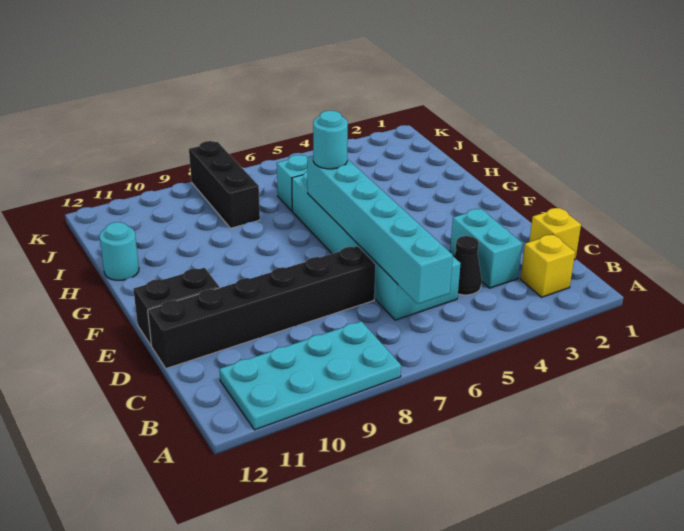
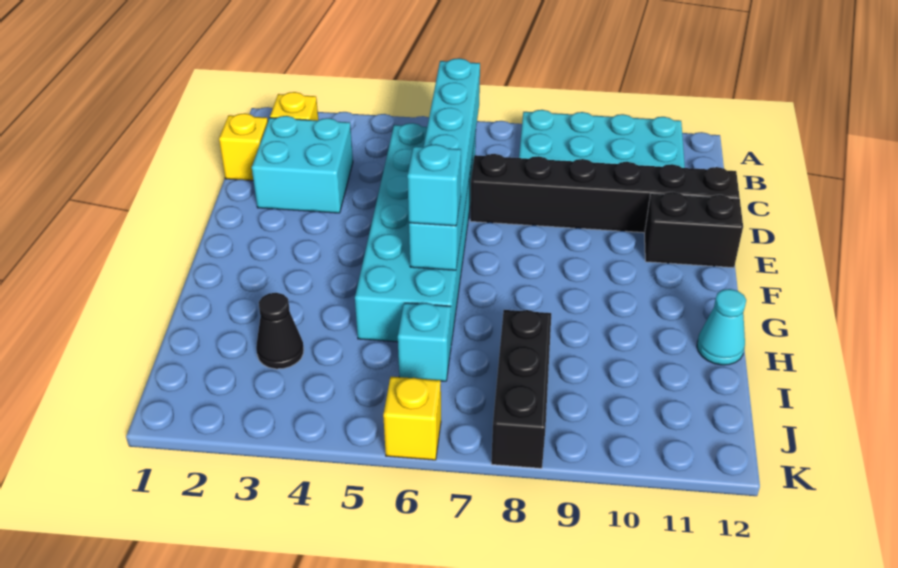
cyan brick C3:D3 level 1 -> cyan brick C2:D3 level 1
black cone C4 level 1 -> black cone I3 level 1
cyan round brick G6 level 3 -> cyan brick G6 level 3
cyan round brick H12 level 1 -> cyan cone H12 level 1
none -> yellow brick K6 level 1

